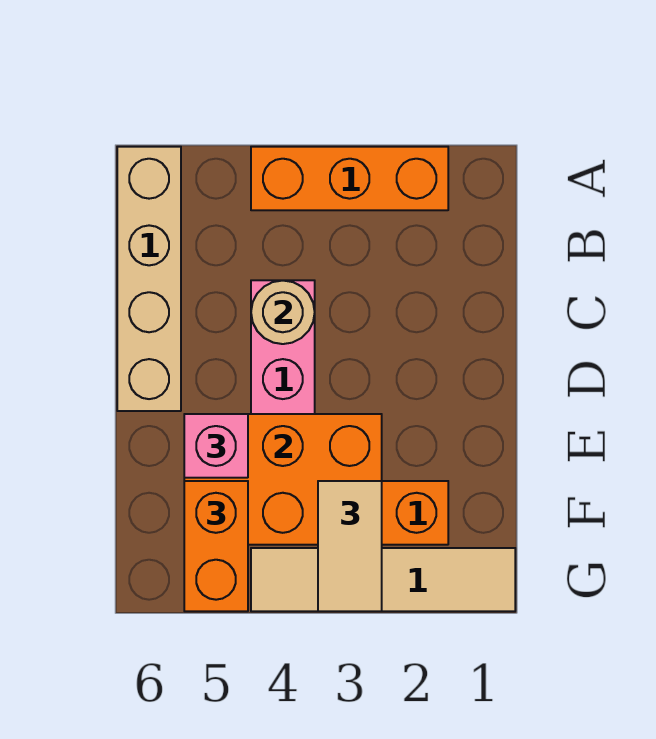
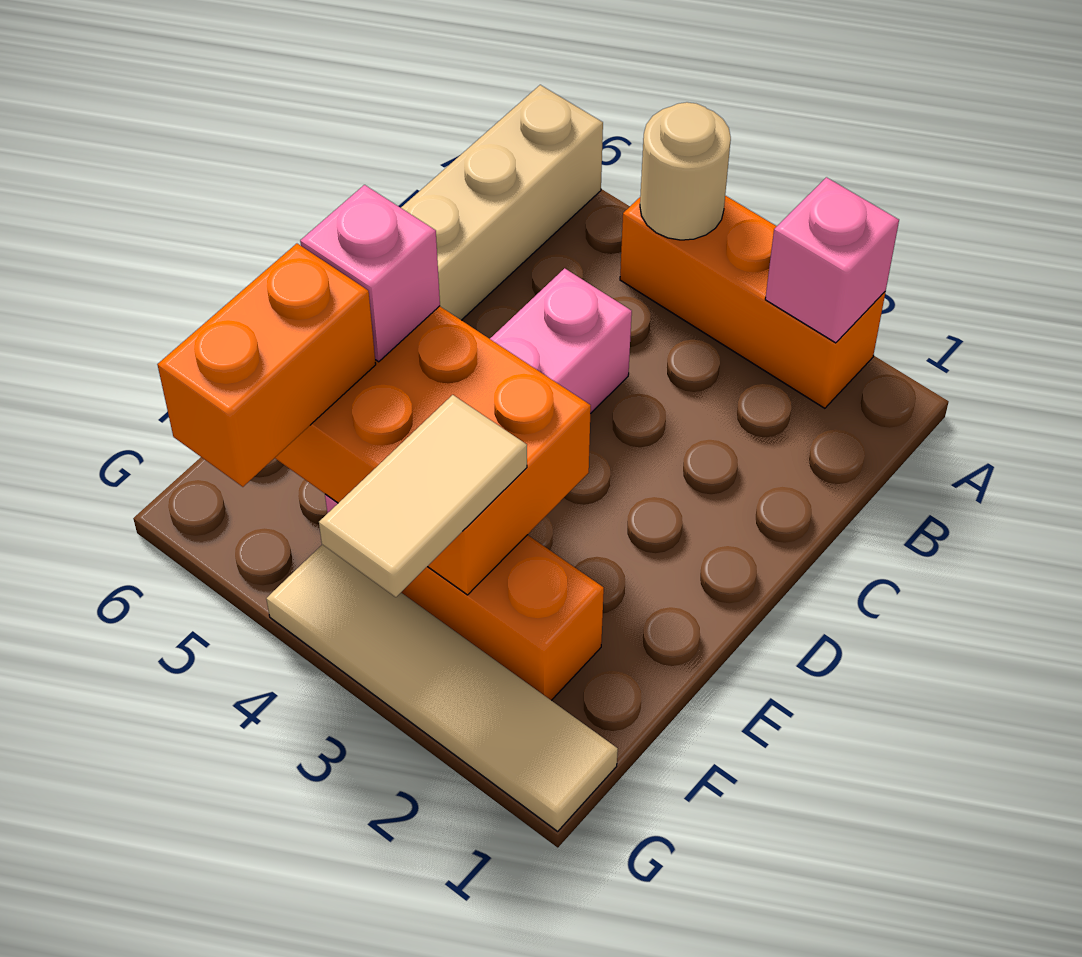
none -> pink brick A2 level 2
tan round brick C4 level 2 -> tan round brick A4 level 2

